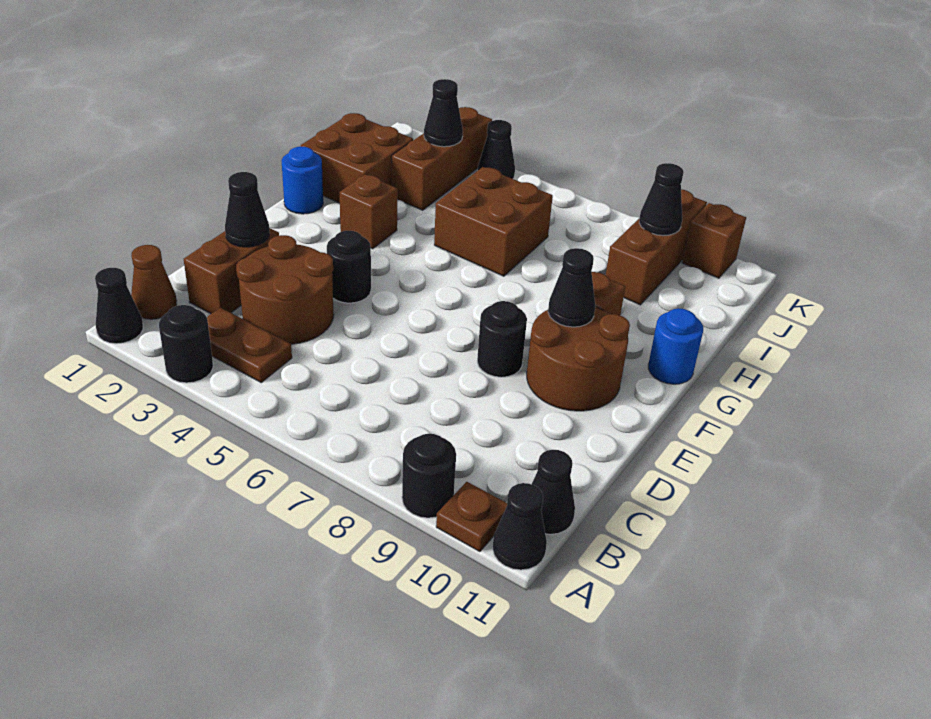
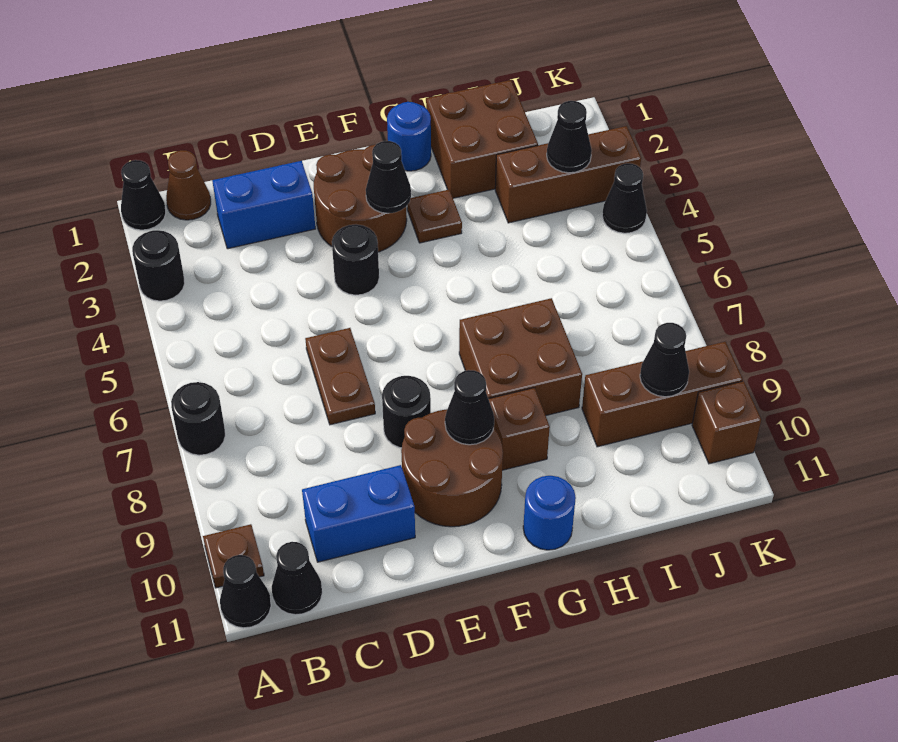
black round brick A9 level 1 -> black round brick A7 level 1
brown plate B3:B4 level 1 -> brown plate D6:D7 level 1
brown brick C2:D2 level 1 -> blue brick C2:D2 level 1
brown round brick C3:D4 level 1 -> brown round brick E2:F3 level 1
none -> blue brick C10:D10 level 1
black cone D2 level 2 -> black cone F3 level 2
brown brick G3 level 1 -> brown plate G3 level 1
brown brick H5:I6 level 1 -> brown brick G7:H8 level 1

